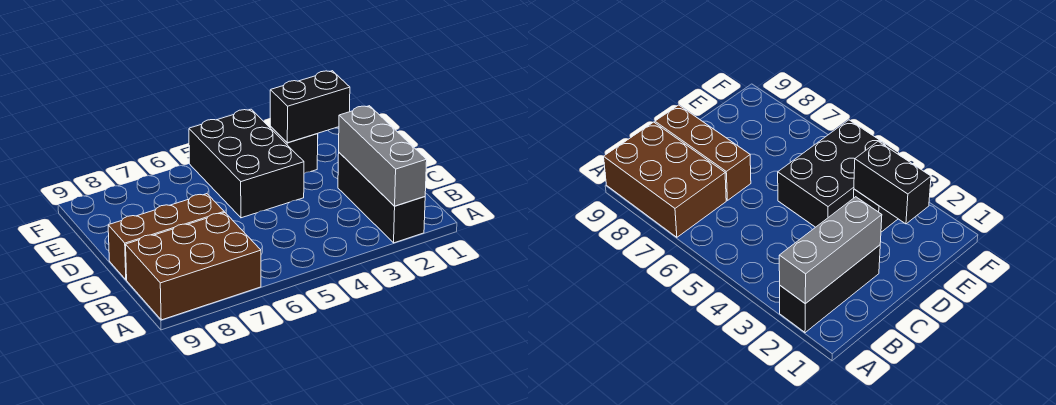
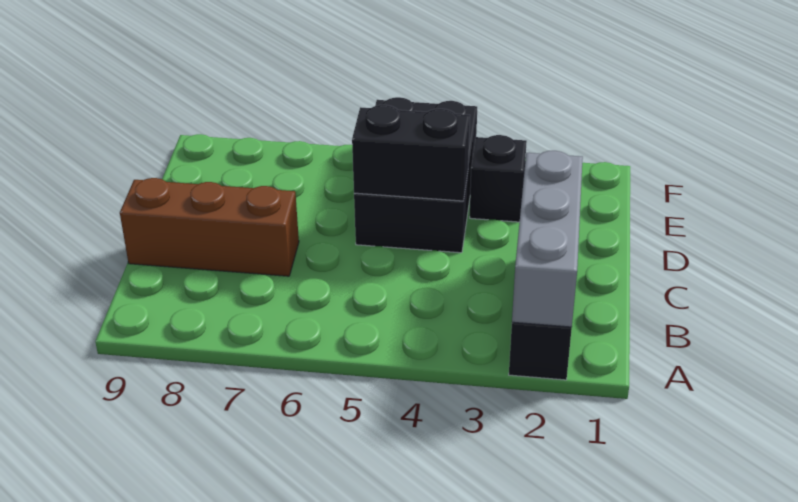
brown brick A7:B9 level 1 -> none
black brick E2:E3 level 2 -> black brick D4:D5 level 2

